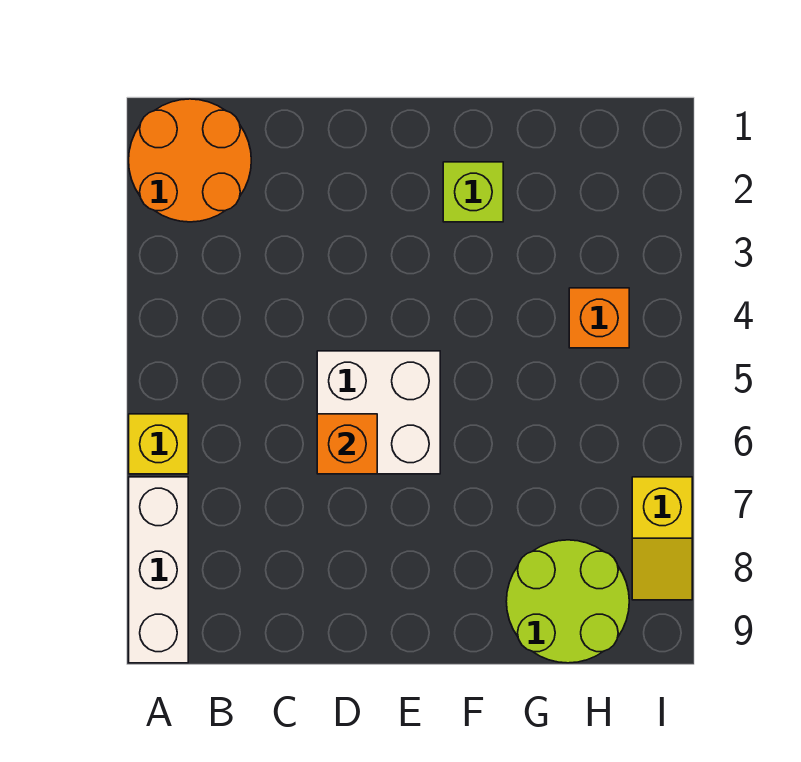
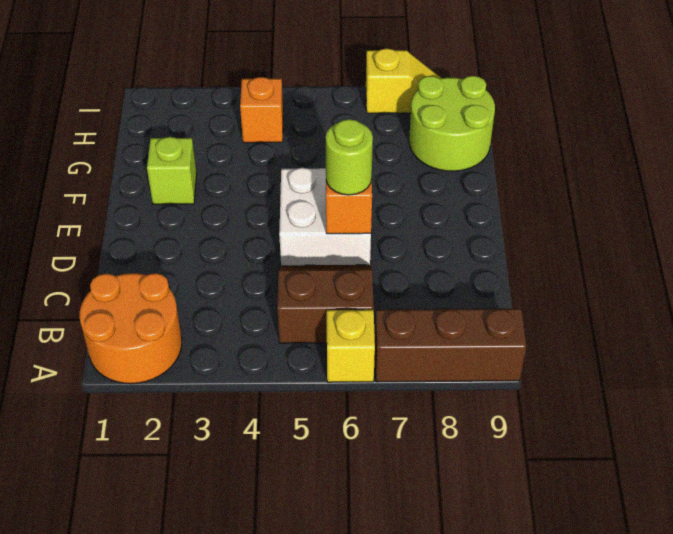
white brick A7:A9 level 1 -> brown brick A7:A9 level 1
none -> brown slope B5:C6 level 1 top B
none -> lime round brick D6 level 3

